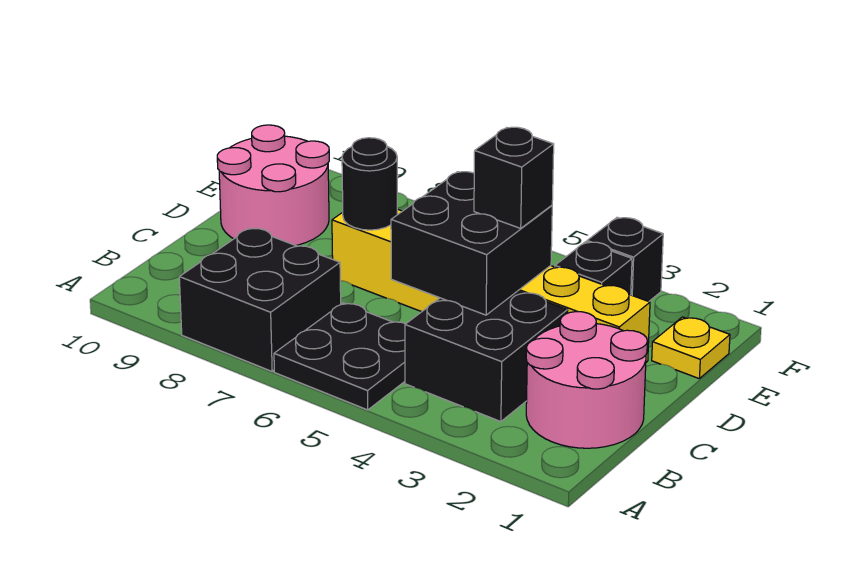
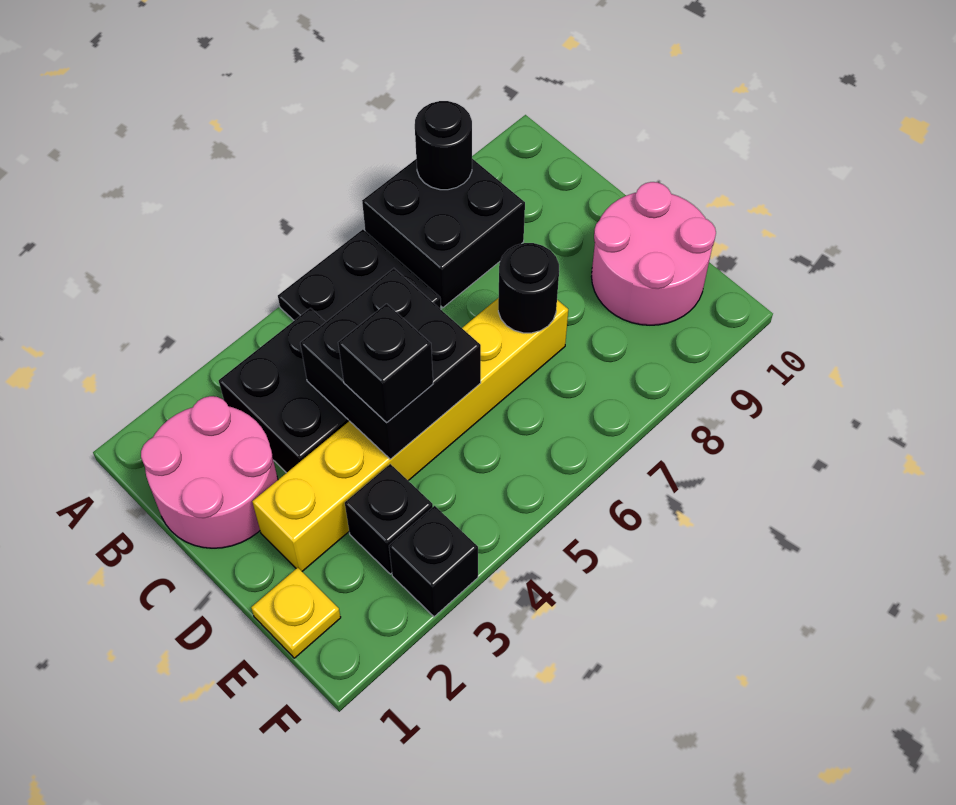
none -> black round brick A8 level 2

